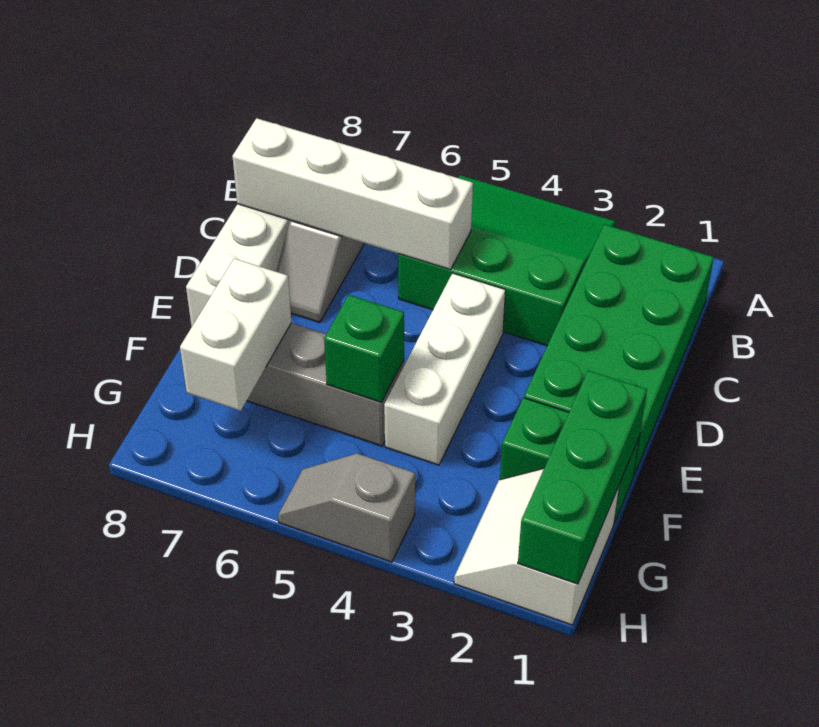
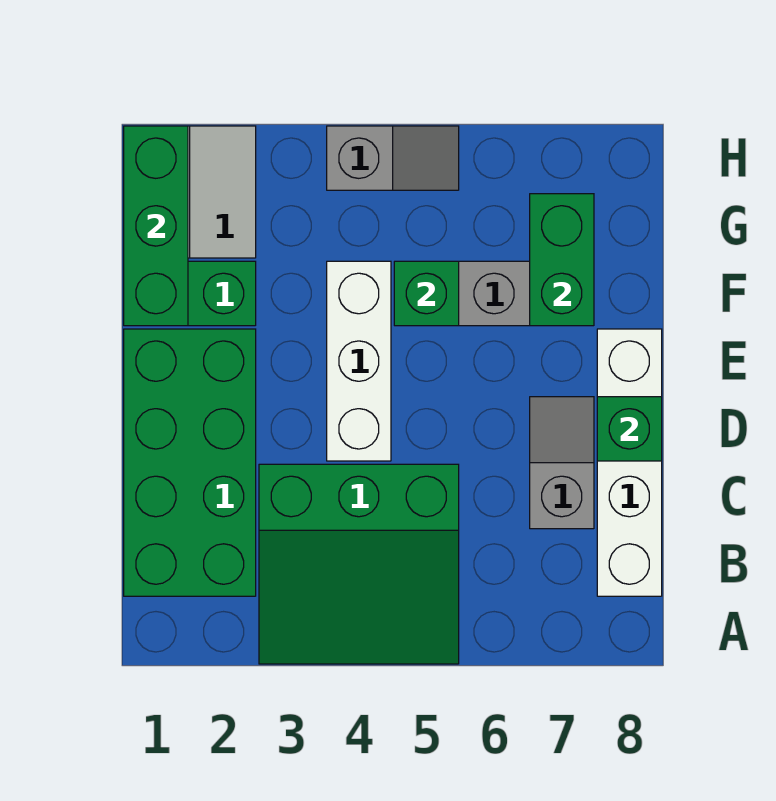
white brick C5:C8 level 2 -> none
none -> green brick D8 level 2
white brick F7:G7 level 2 -> green brick F7:G7 level 2

